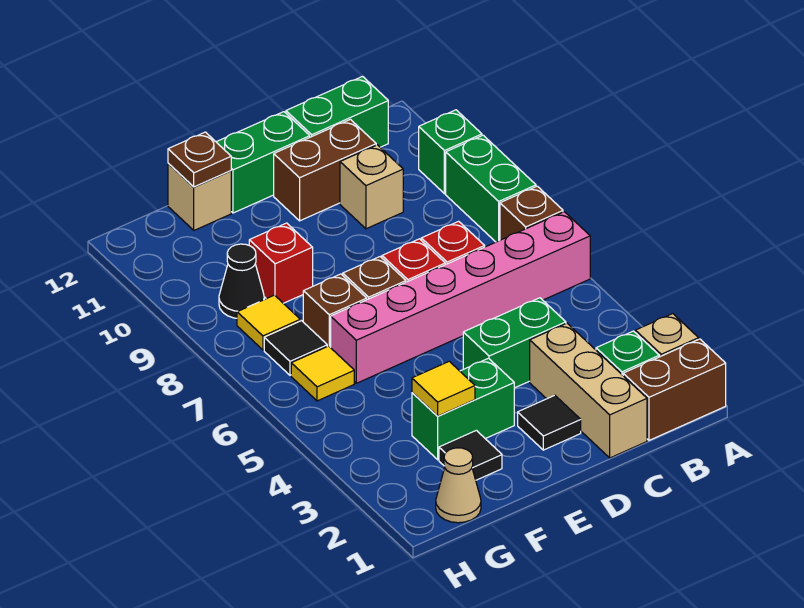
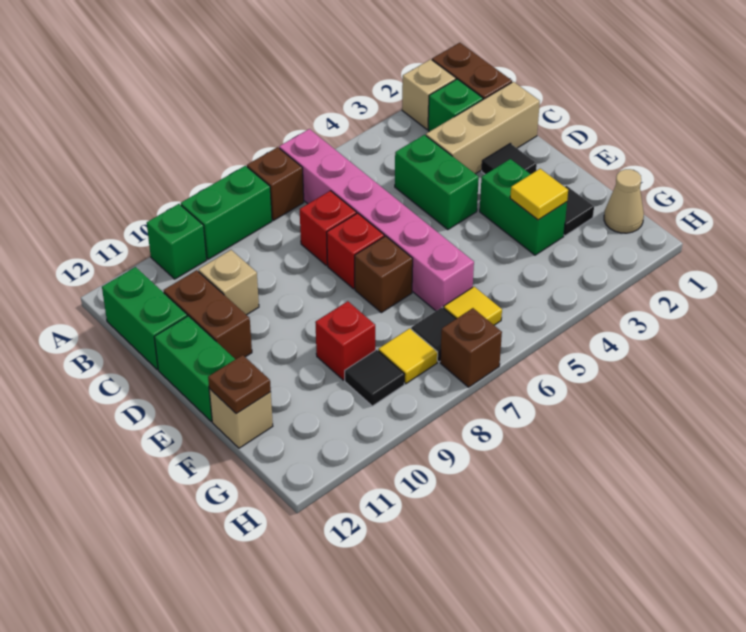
brown brick F7 level 1 -> brown brick H7 level 1
black cone G9 level 1 -> black tile G9 level 1

